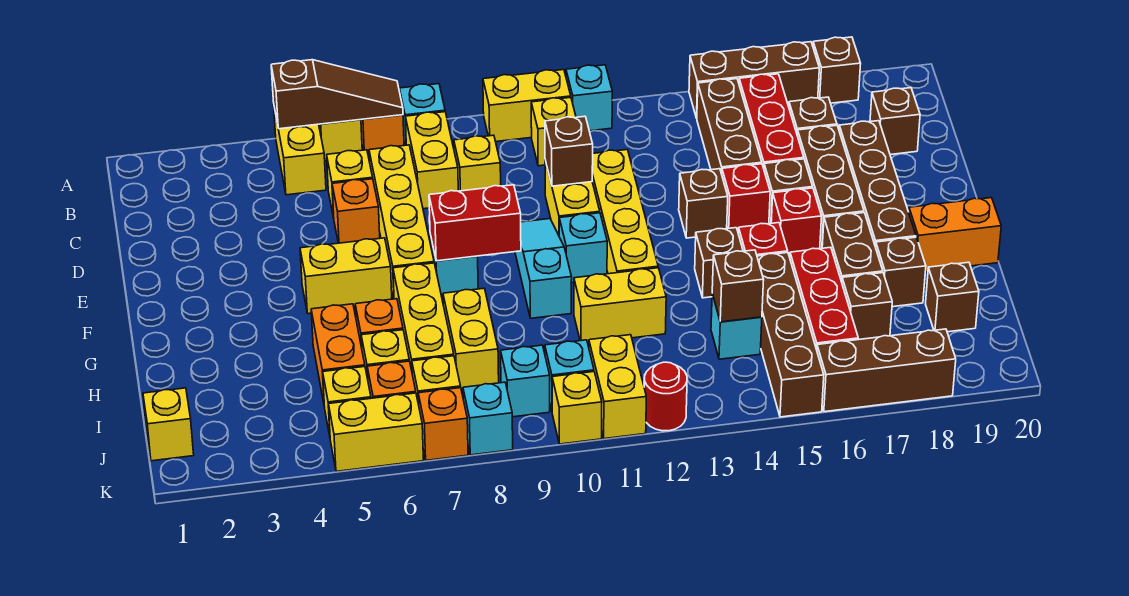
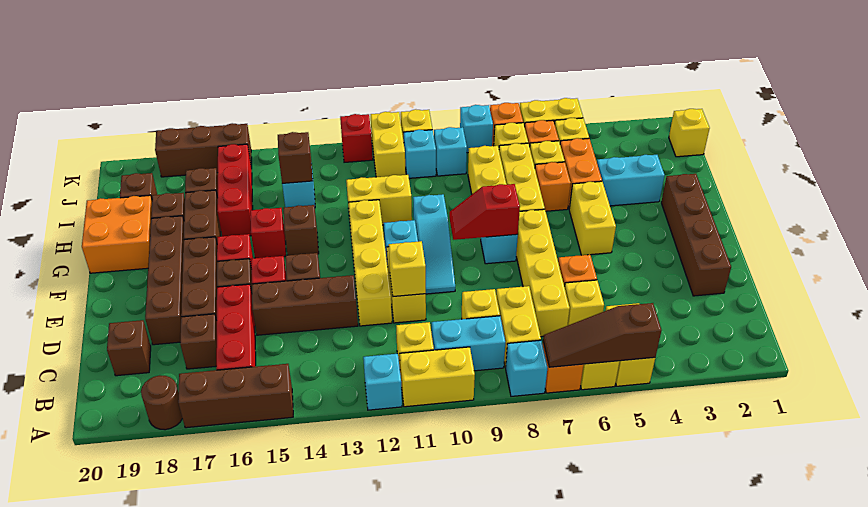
brown brick A18 level 1 -> brown round brick A18 level 1
none -> cyan brick B9:B10 level 1
brown brick B15:D15 level 1 -> brown brick D13:D15 level 1
brown brick D11 level 2 -> yellow brick D11 level 2
yellow brick F5:F6 level 1 -> yellow brick F5:G5 level 1
red brick F8:F9 level 2 -> red slope F8:F9 level 2 top 8
orange brick G19:G20 level 1 -> orange brick G19:H20 level 1
none -> cyan brick H3:H4 level 1
brown brick H15:K15 level 1 -> brown brick D2:G2 level 1
red round brick K12 level 1 -> red brick K12 level 1

